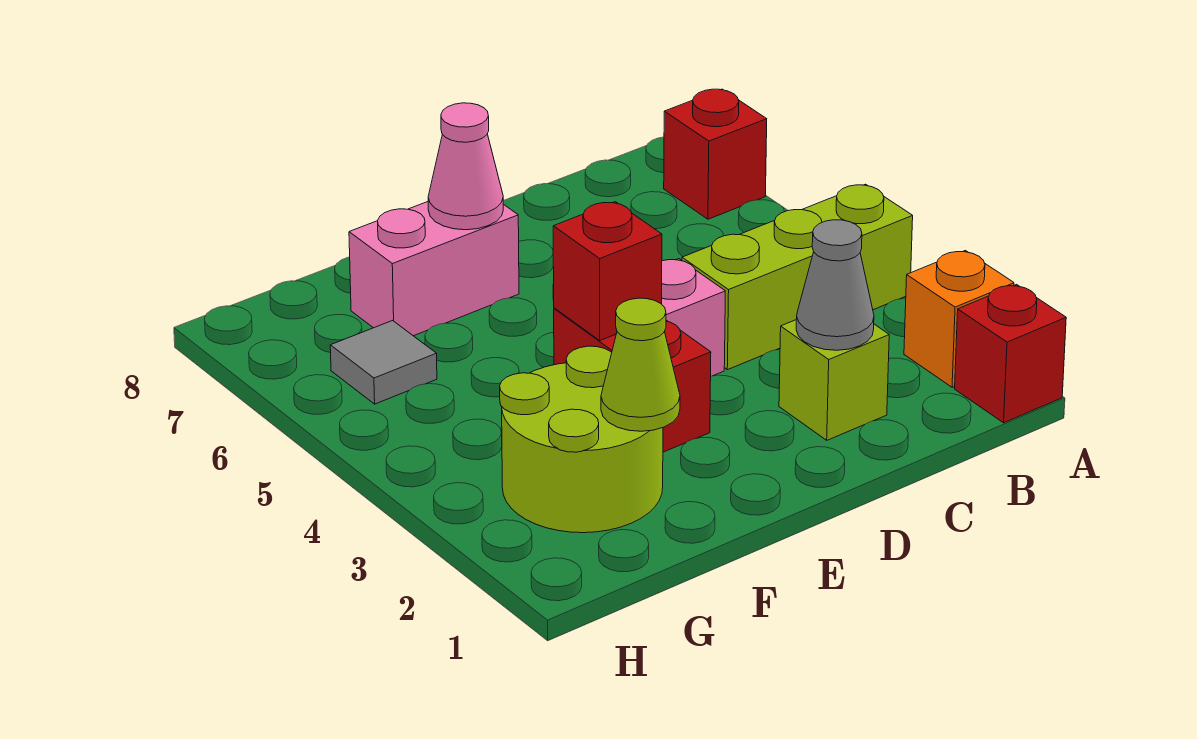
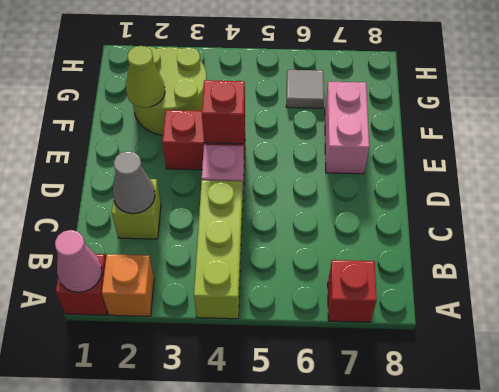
pink cone E7 level 2 -> pink cone A1 level 2

